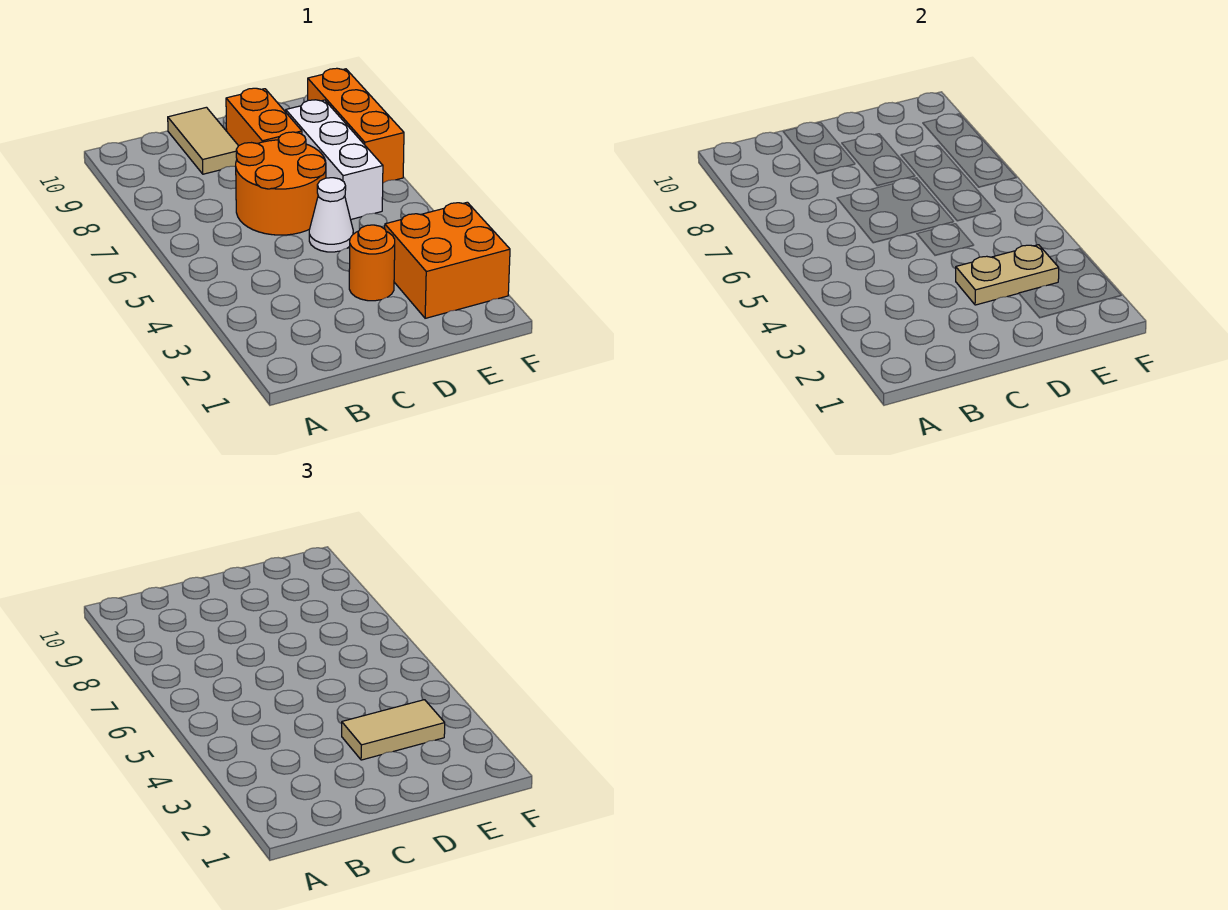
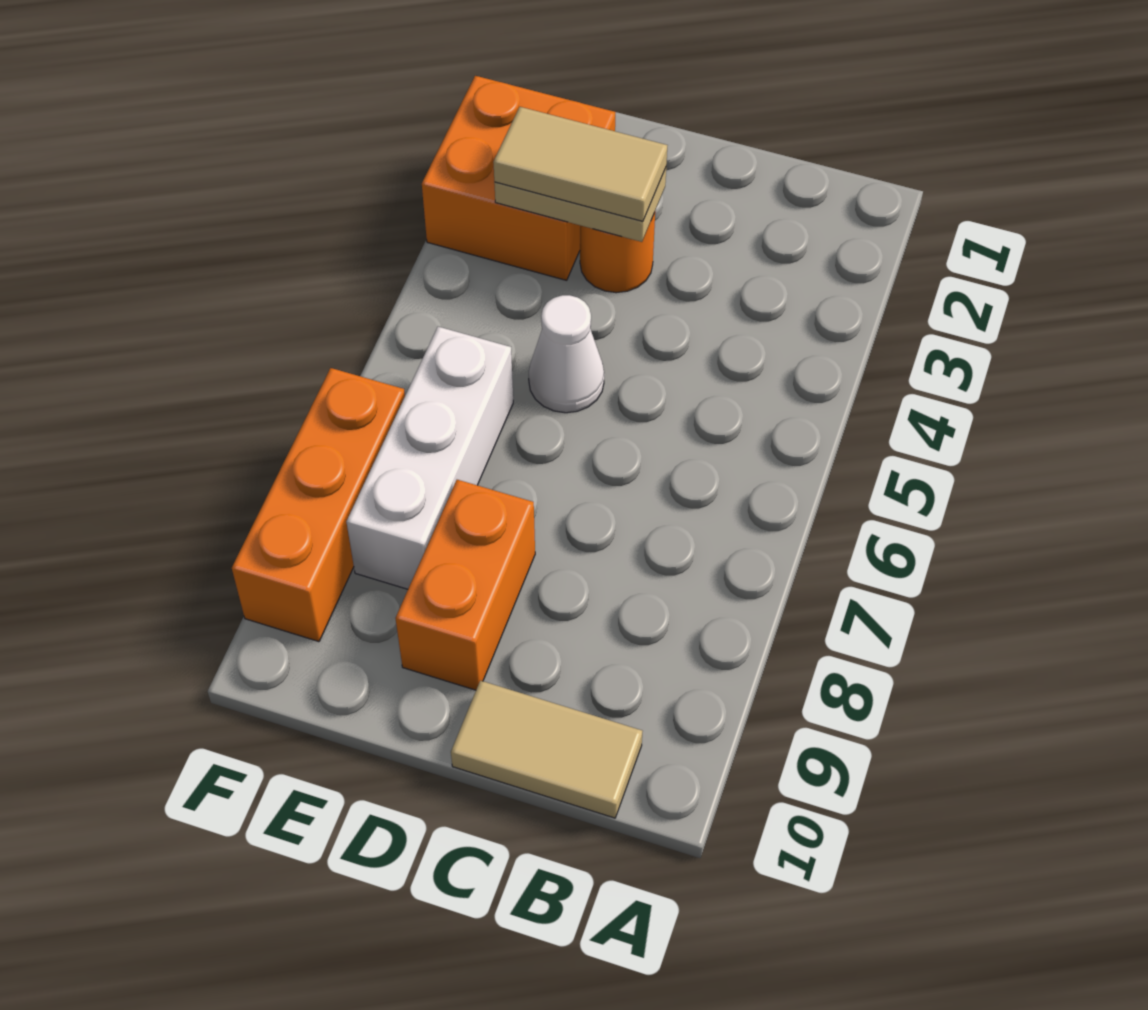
orange round brick C6:D7 level 1 -> none
tan tile C9:C10 level 1 -> tan tile B10:C10 level 1

